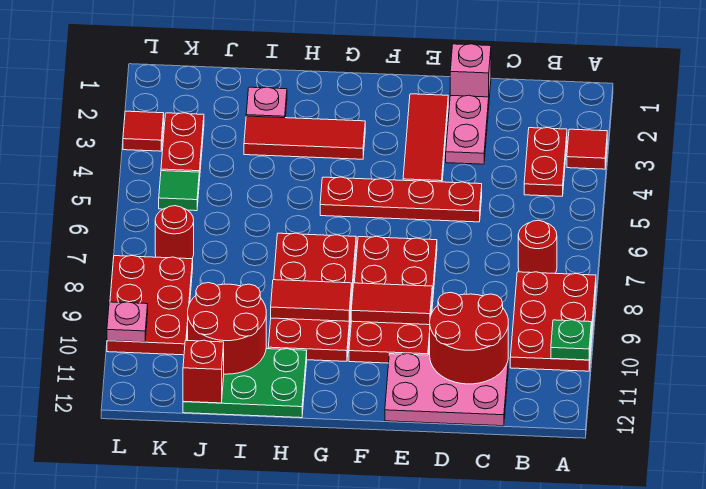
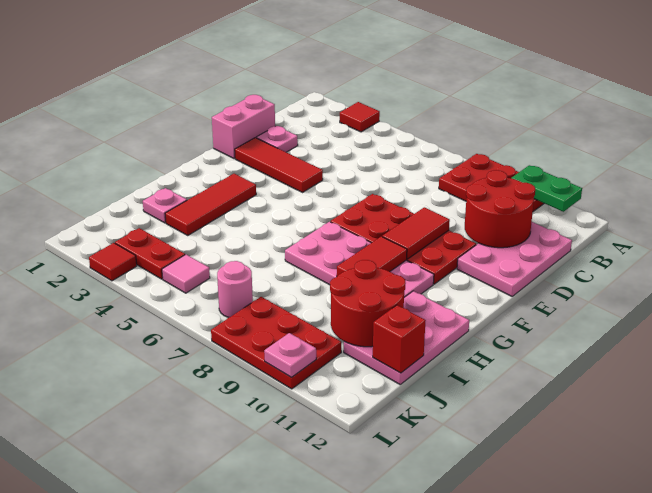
green plate A10 level 2 -> green plate A10:A11 level 2
red plate B3:B4 level 1 -> none
red round brick B7 level 1 -> none
pink brick D1 level 1 -> pink brick D1:E1 level 1
pink plate D2:D3 level 1 -> pink plate D2 level 1
red plate D5:G5 level 1 -> none
red plate G7:H10 level 1 -> pink plate G7:H10 level 1
green plate H11:J12 level 1 -> pink plate H11:J12 level 1
green tile K5 level 1 -> pink tile K5 level 1
red round brick K7 level 1 -> pink round brick K7 level 1

